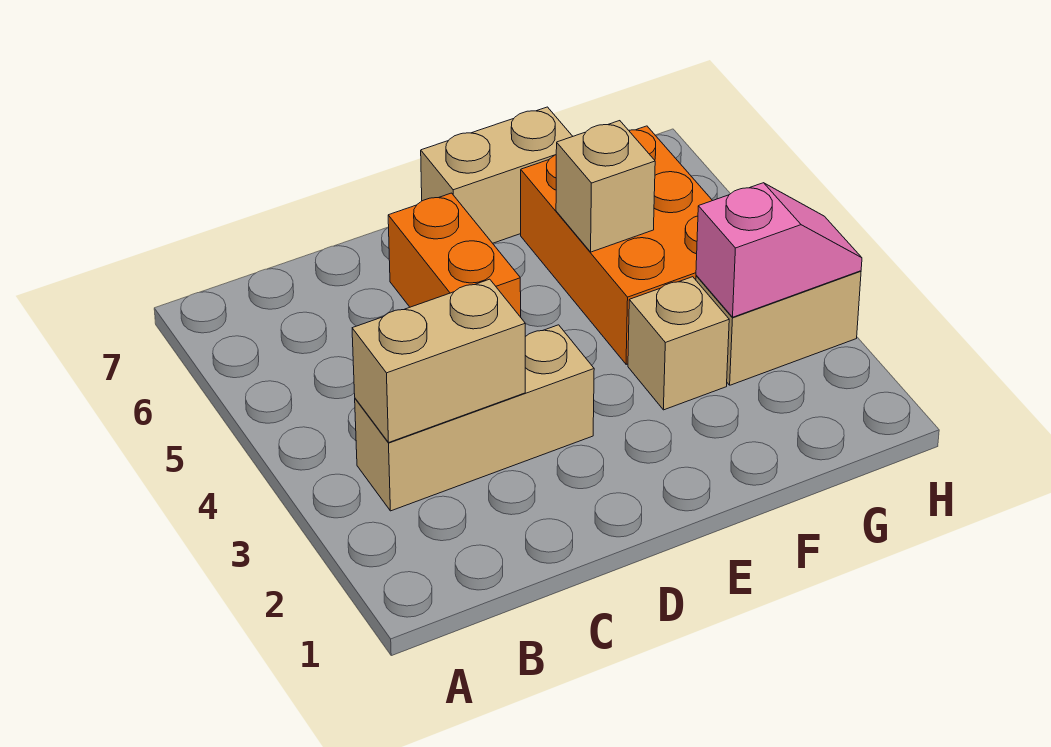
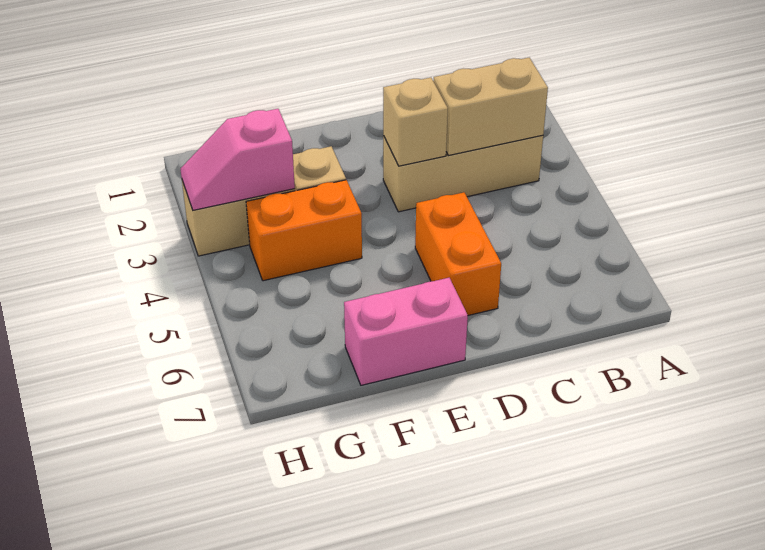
tan brick E7:F7 level 1 -> pink brick E7:F7 level 1
orange brick F4:G6 level 1 -> orange brick F4:G4 level 1
tan brick F5 level 2 -> tan brick D3 level 2

